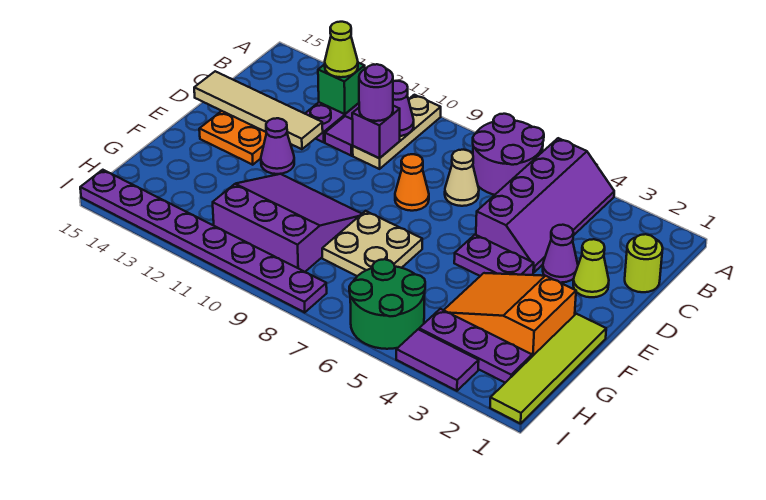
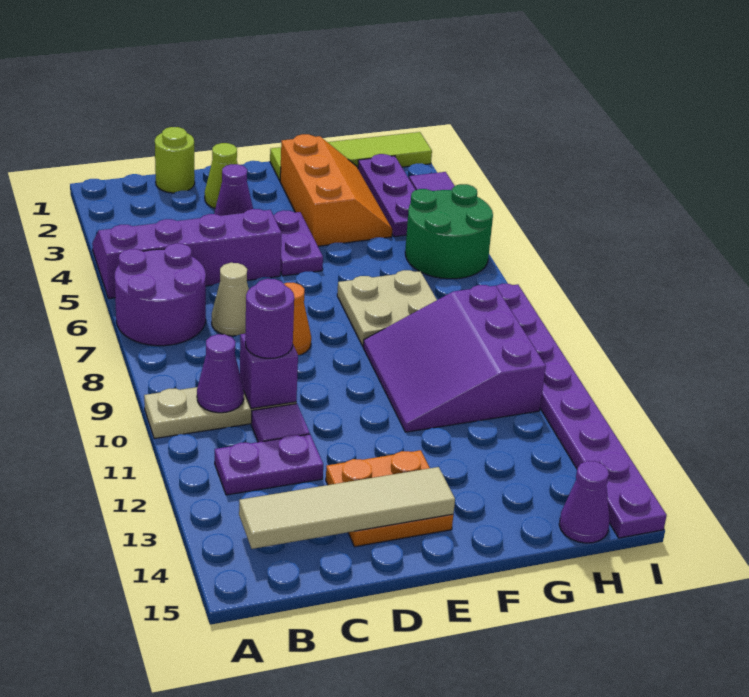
green brick B12 level 2 -> none
lime cone B12 level 3 -> none
tan tile D12:D15 level 2 -> tan tile B14:E14 level 2
purple cone E12 level 1 -> purple cone H15 level 1
orange slope F2:G4 level 1 top 2 -> orange slope F2:G4 level 1 top F

